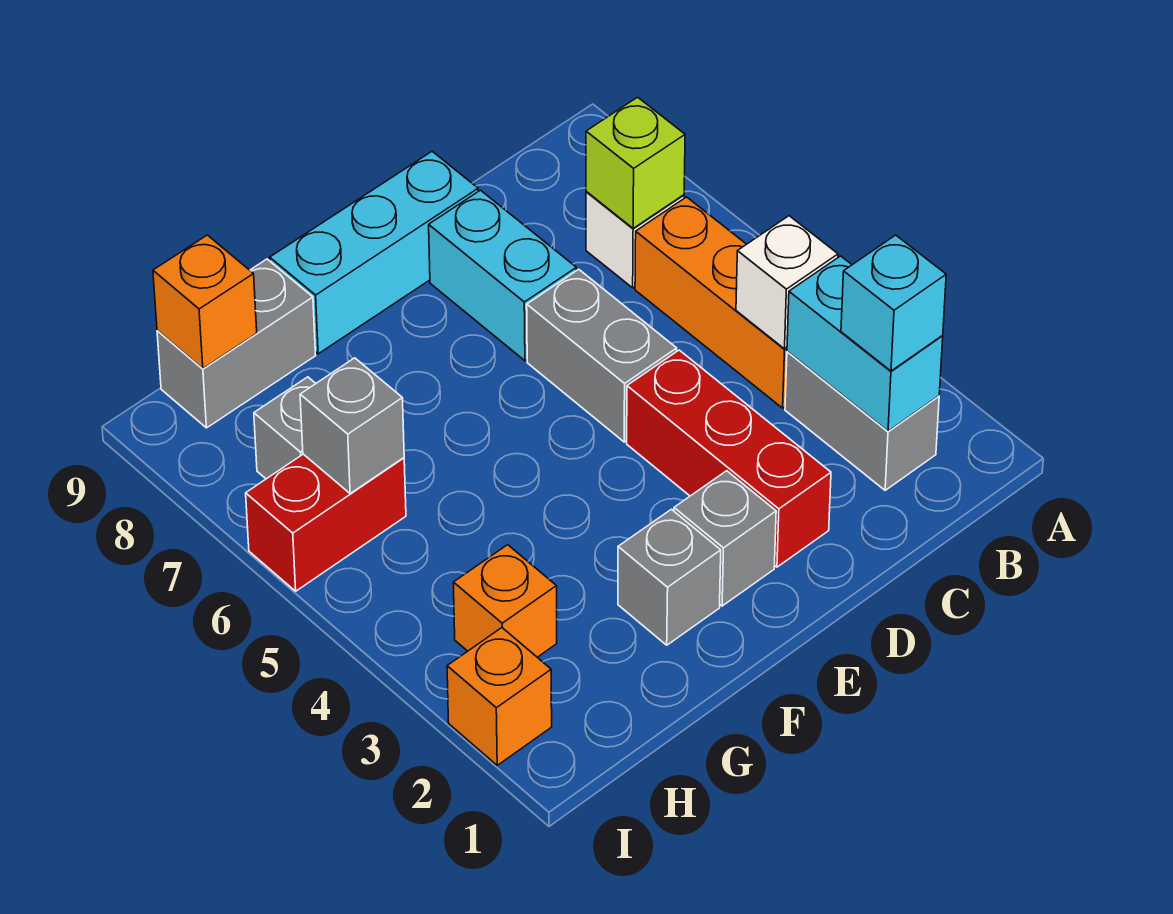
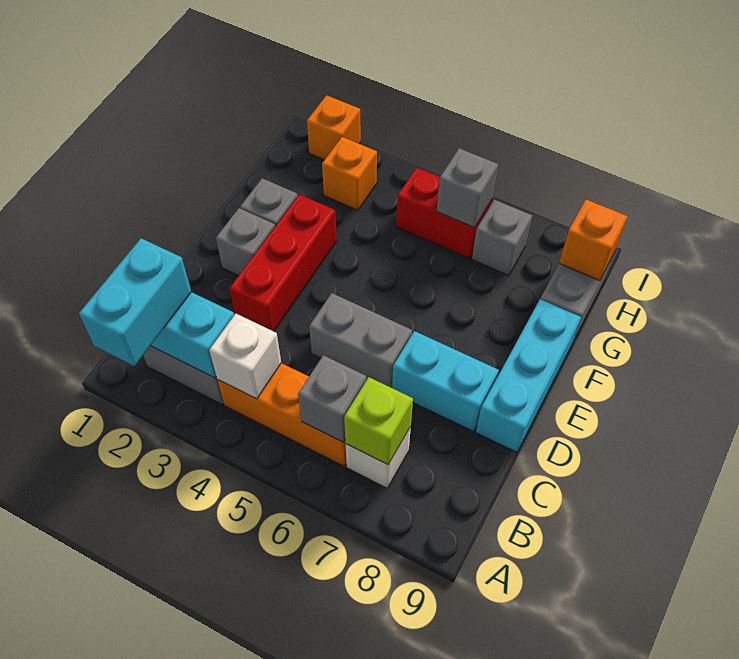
cyan brick B2 level 3 -> cyan brick A2:B2 level 3
none -> grey brick B6 level 2
red brick D2:D4 level 1 -> red brick D3:F3 level 1
red brick H6:I6 level 1 -> red brick H5:H6 level 1

